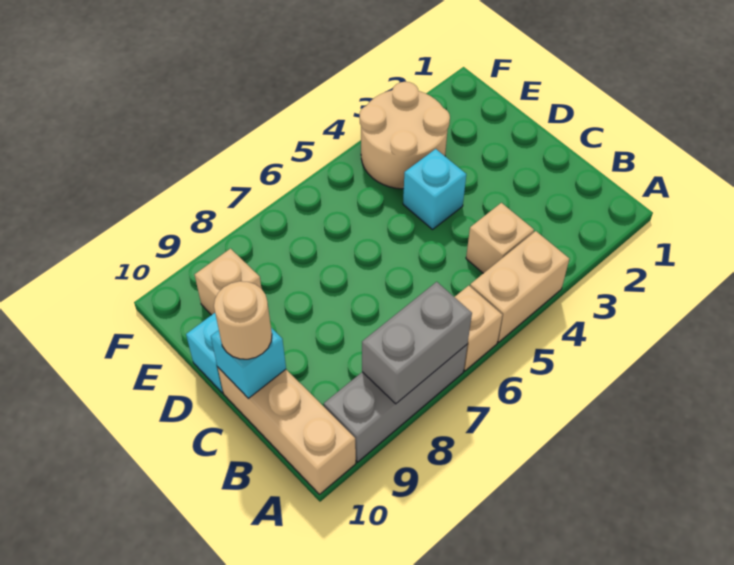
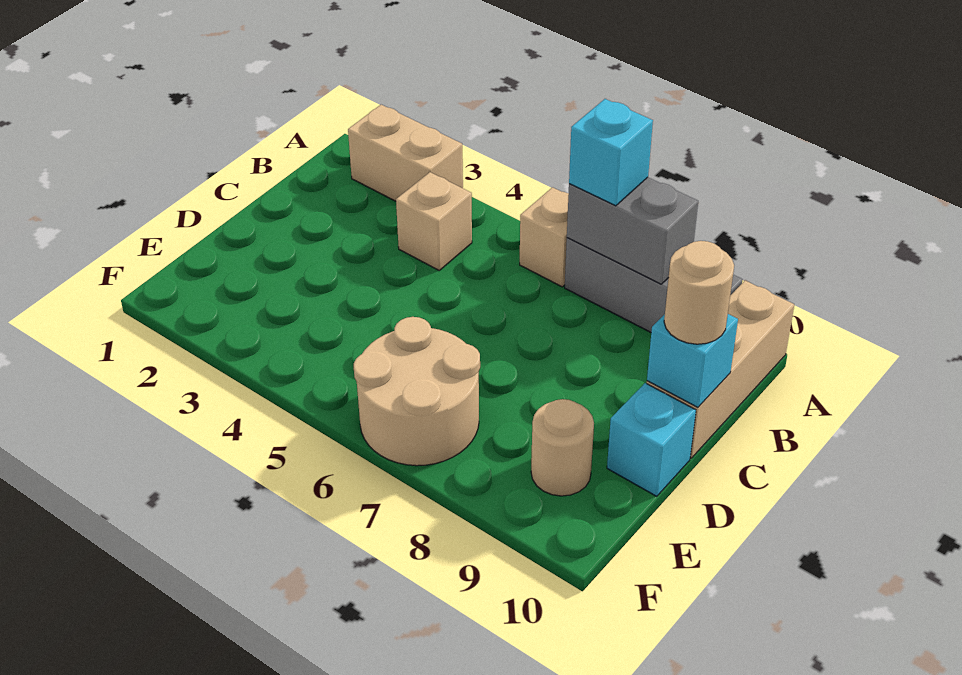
tan brick A4:A5 level 1 -> tan brick A2:A3 level 1
cyan brick D4 level 1 -> cyan brick A7 level 3
tan round brick E3:F4 level 1 -> tan round brick E6:F7 level 1
tan brick E9 level 1 -> tan round brick E9 level 1

